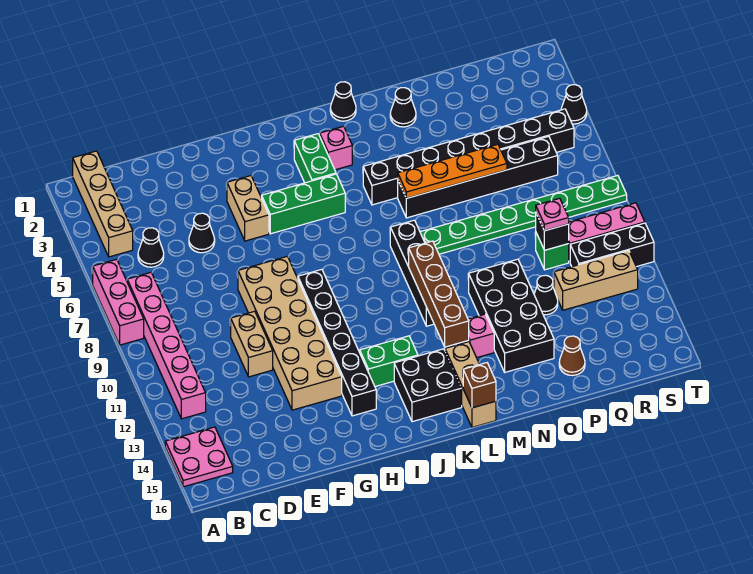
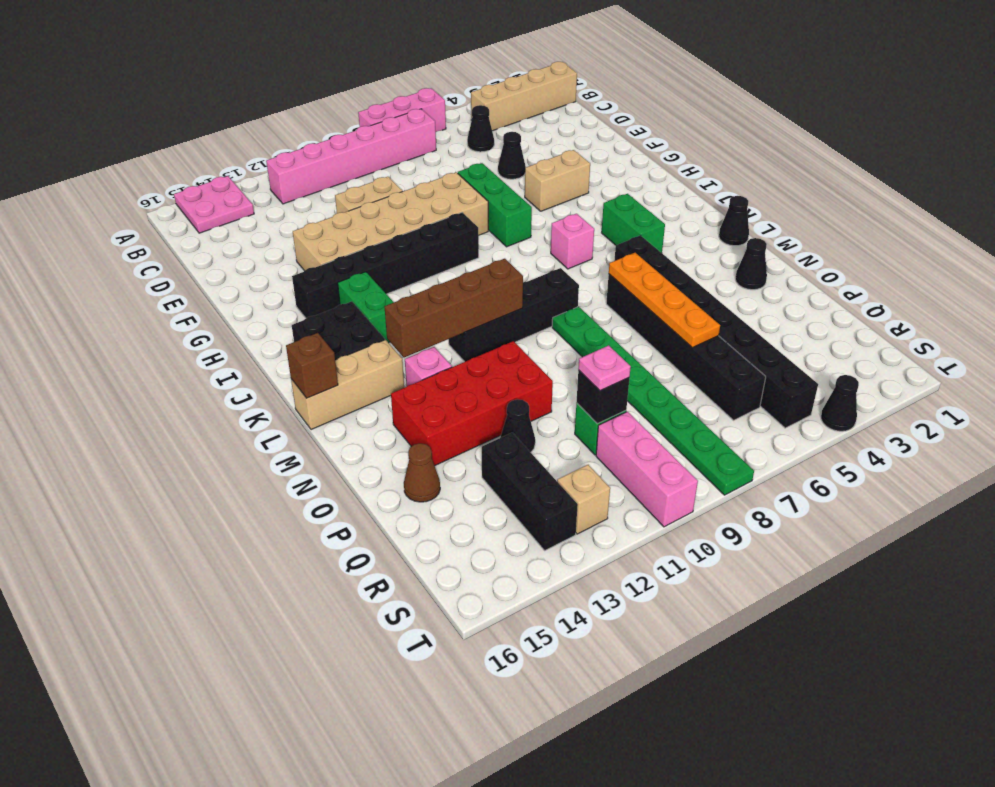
green brick H5:J5 level 1 -> green brick F7:H7 level 1
green brick J3:J4 level 1 -> green brick J4:K4 level 1
pink brick K3 level 1 -> pink brick J6 level 1
black brick N11:O14 level 1 -> red brick N11:O14 level 1
tan brick Q12:S12 level 1 -> tan brick S12 level 1
black brick R11:T11 level 1 -> black brick Q13:S13 level 1

